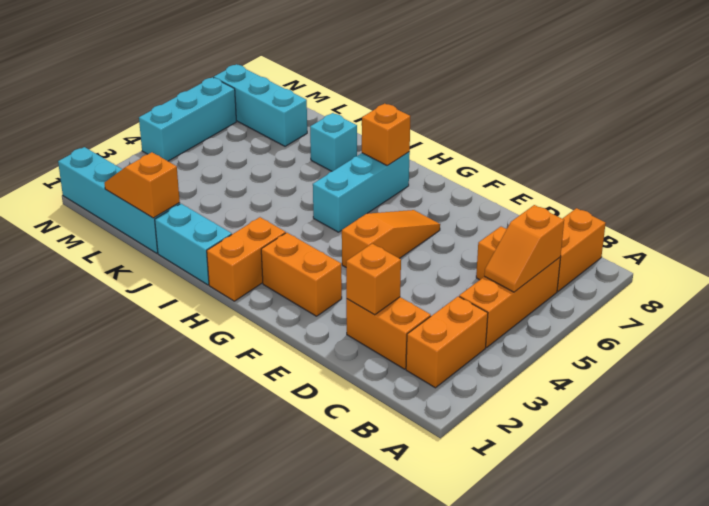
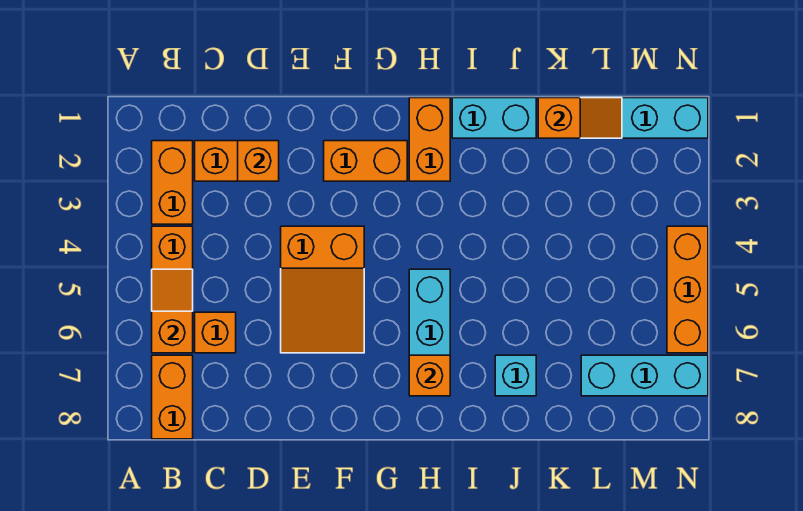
orange slope F4:F6 level 1 top 4 -> orange slope E4:F6 level 1 top 4
cyan brick N4:N6 level 1 -> orange brick N4:N6 level 1

